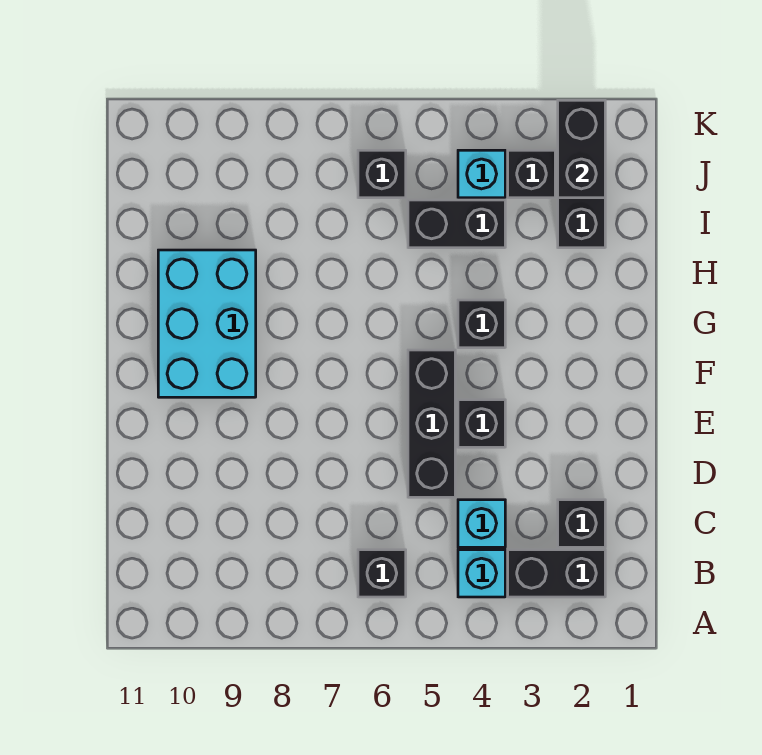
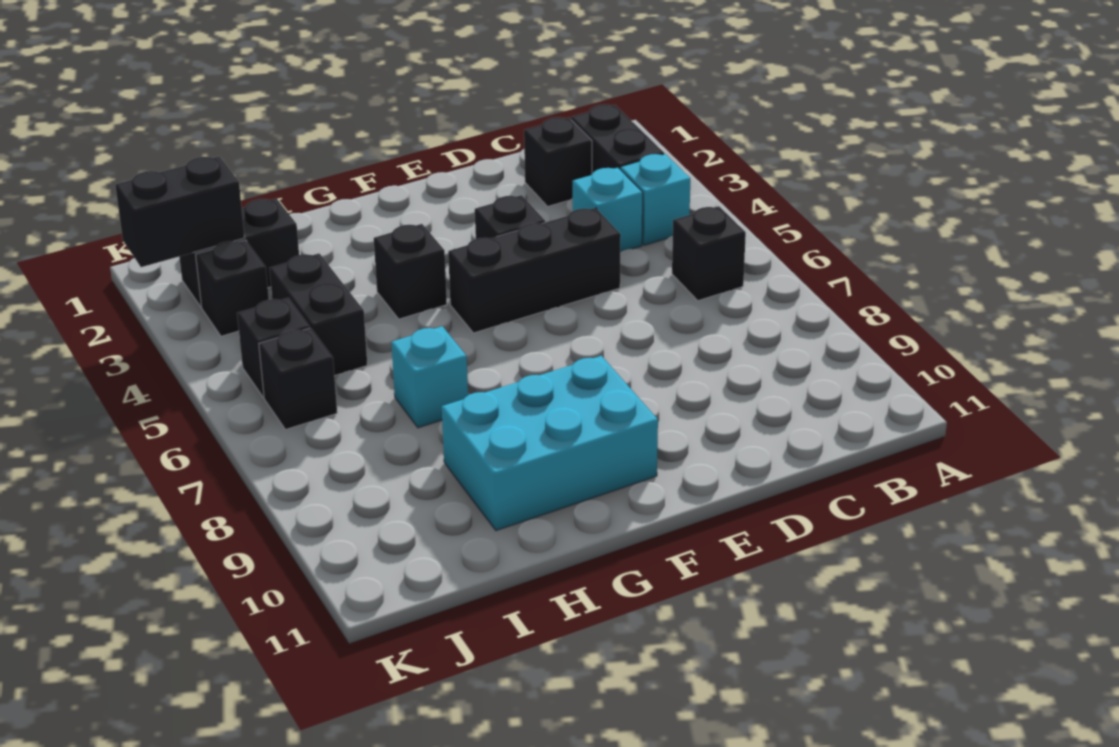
cyan brick J4 level 1 -> cyan brick H7 level 1
none -> black brick J5 level 1

